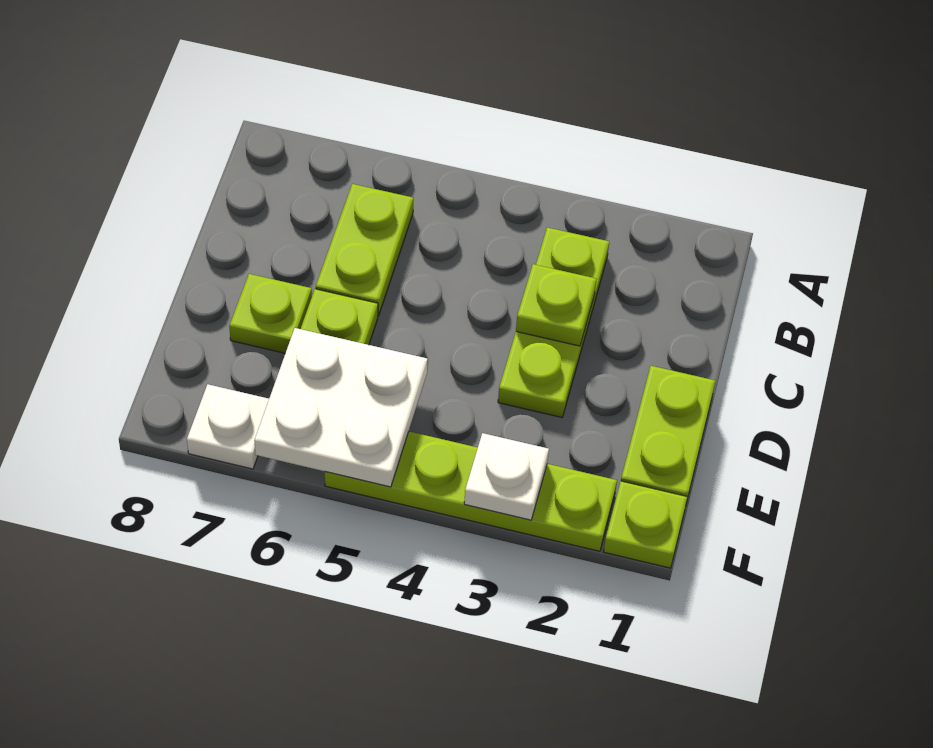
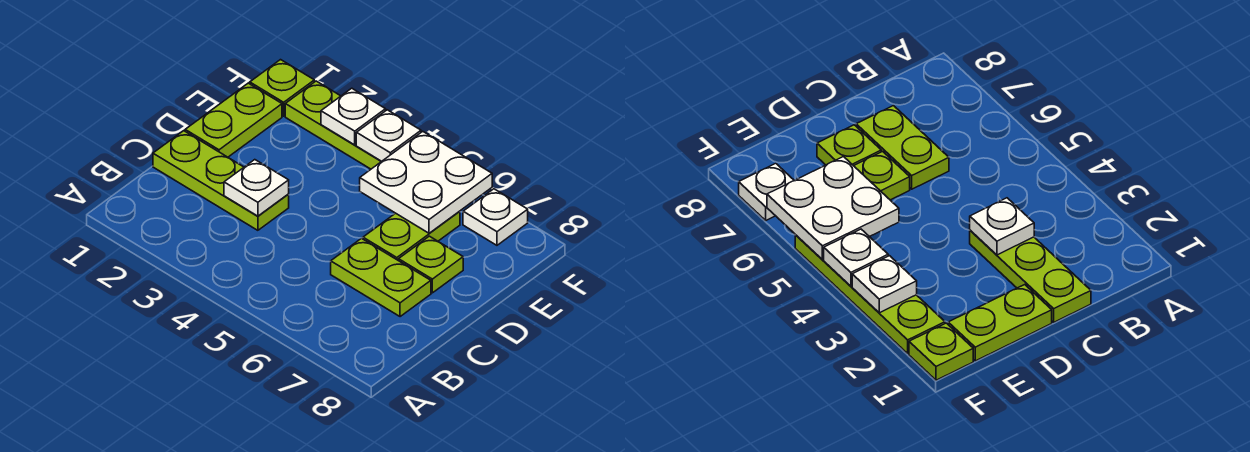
lime plate B3:D3 level 1 -> lime plate C1:C3 level 1
lime plate B6:C6 level 1 -> lime plate C6:C7 level 1
lime plate C3 level 2 -> white plate C3 level 2
none -> white plate F4 level 2

